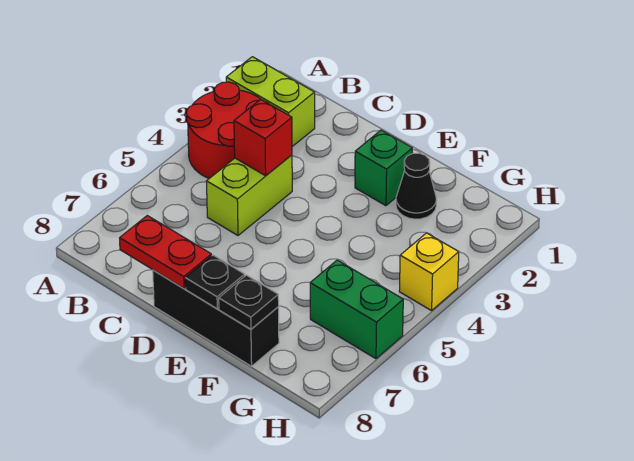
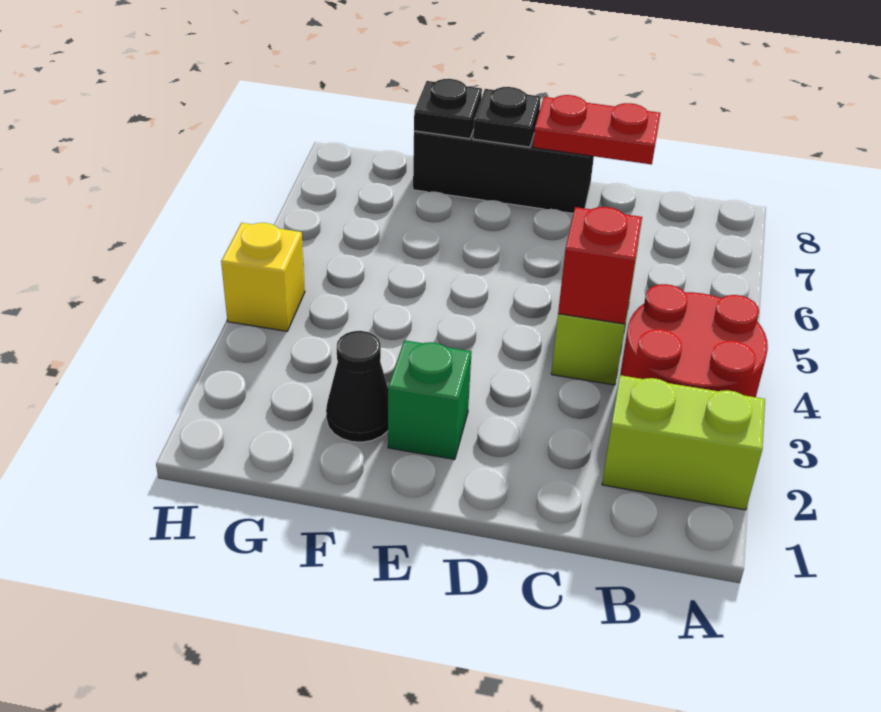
green brick G6:H6 level 1 -> none

